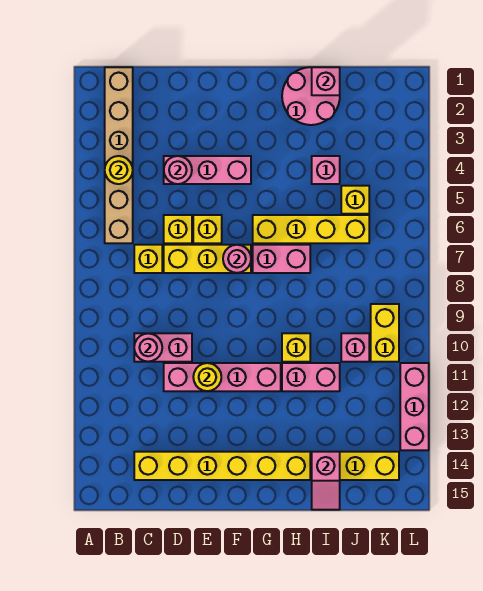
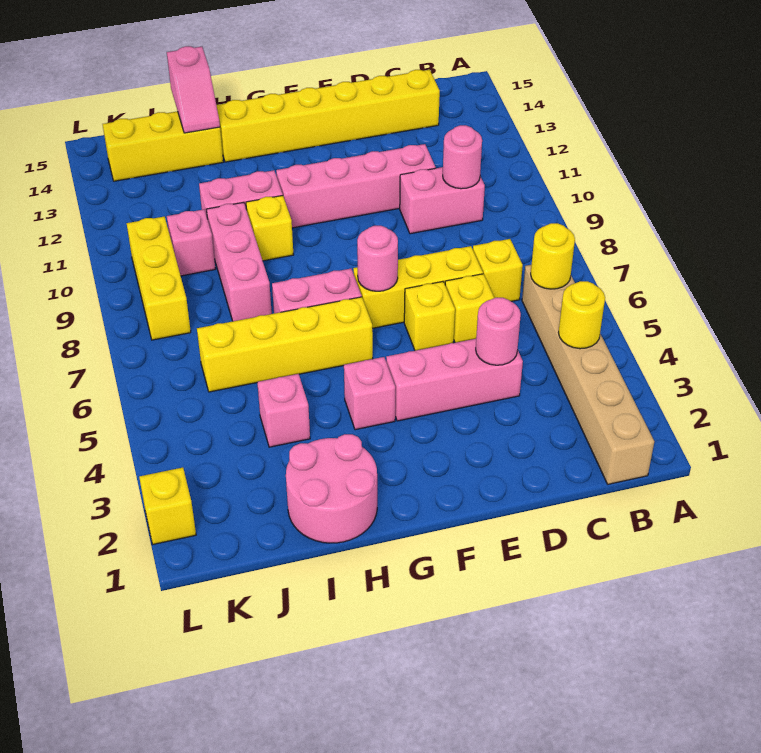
yellow round brick E11 level 2 -> yellow round brick B6 level 2
pink brick I1 level 2 -> pink brick G4 level 1
pink slope I14:I15 level 2 top 14 -> pink slope I14:I15 level 2 top 15
yellow brick J5 level 1 -> yellow brick L2 level 1
yellow brick K9:K10 level 1 -> yellow brick K8:K10 level 1
pink brick L11:L13 level 1 -> pink brick I8:I10 level 1

